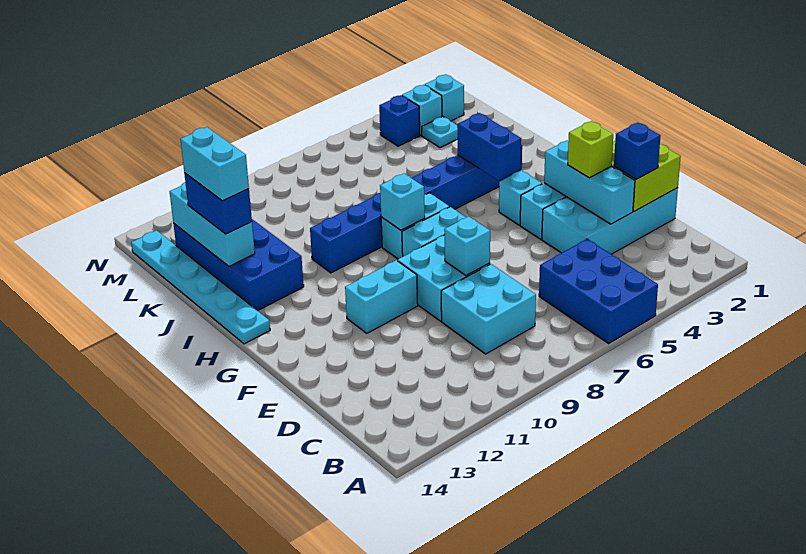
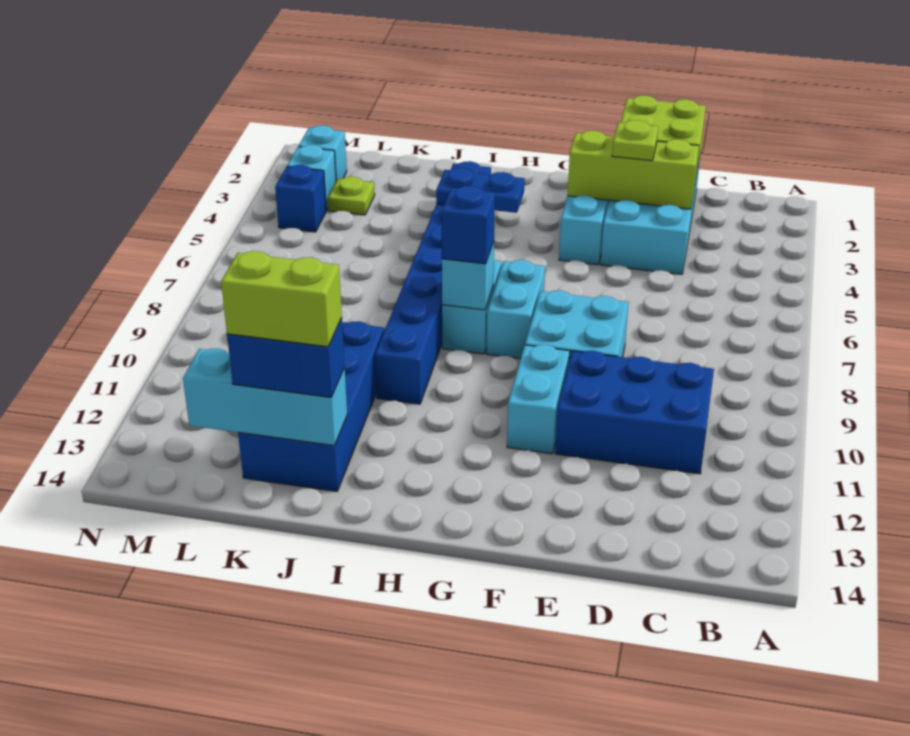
blue brick A5:C6 level 1 -> blue brick C10:E11 level 1
cyan brick C8:D9 level 1 -> none
blue brick D2 level 3 -> blue brick H8 level 3
cyan brick D3:F3 level 2 -> lime brick D3:F3 level 2
lime brick E3 level 3 -> lime plate E3 level 3
cyan brick E8 level 2 -> none
cyan brick G4 level 1 -> none
blue brick H4:I4 level 2 -> blue plate H4:I4 level 2
cyan plate H14:M14 level 1 -> none
blue brick I12:L13 level 1 -> blue brick J10:K13 level 1
cyan brick J13:K13 level 4 -> lime brick J13:K13 level 4
cyan plate L3 level 1 -> lime plate L3 level 1

